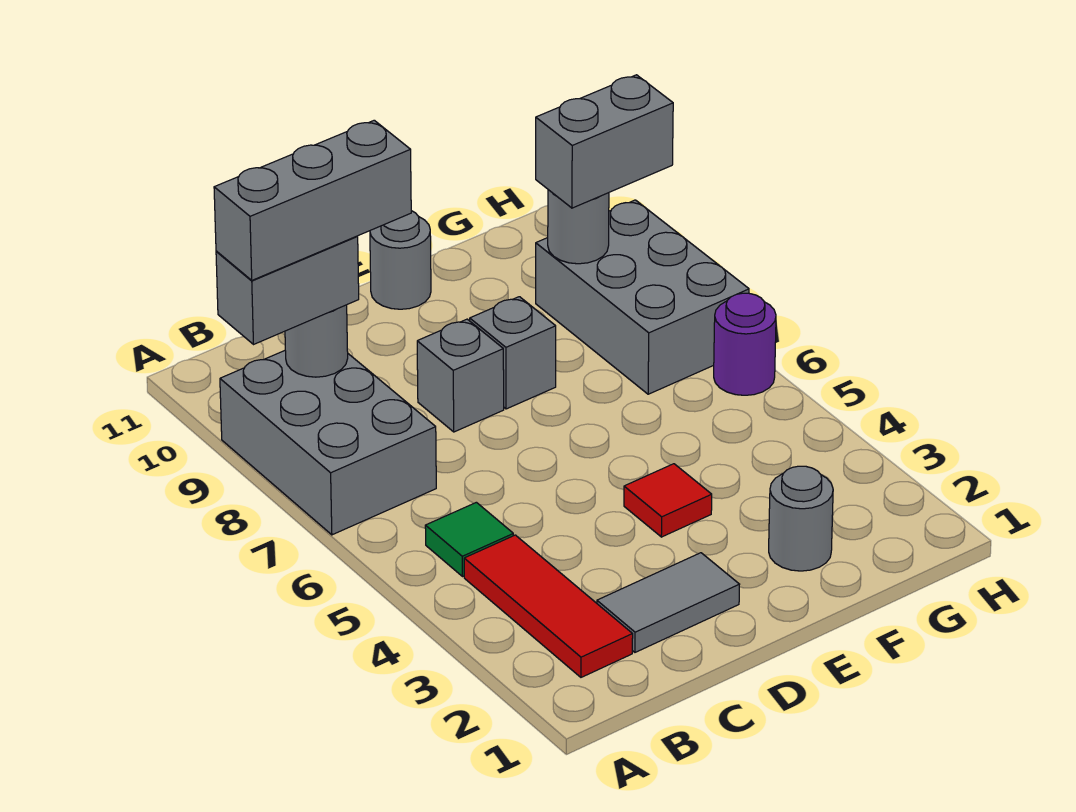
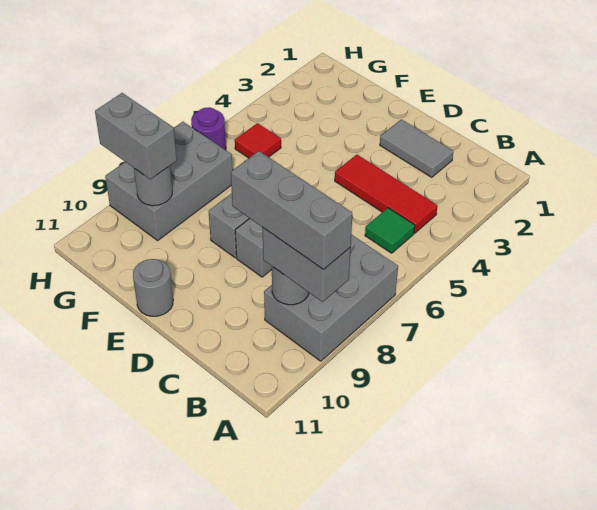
red tile B2:B4 level 1 -> red tile B4:D4 level 1
red tile E4 level 1 -> red tile G5 level 1
grey round brick F2 level 1 -> none

